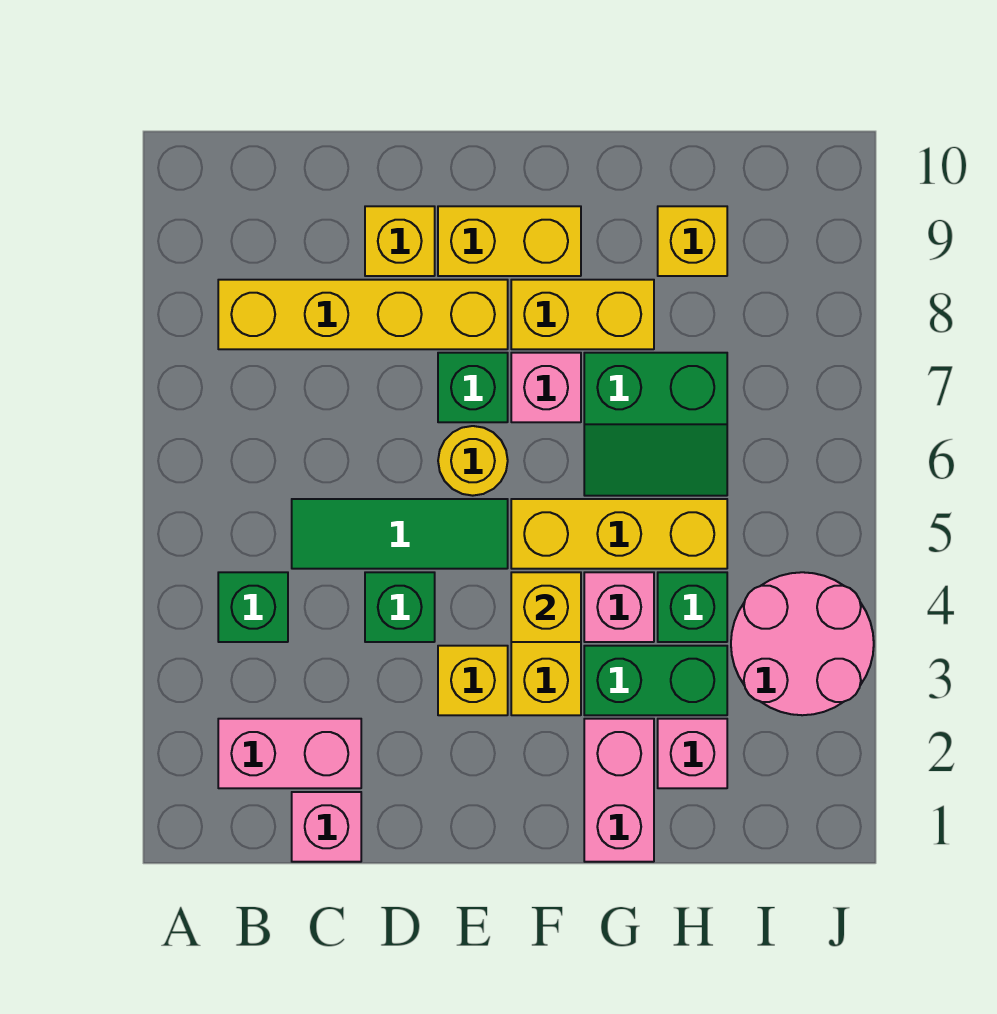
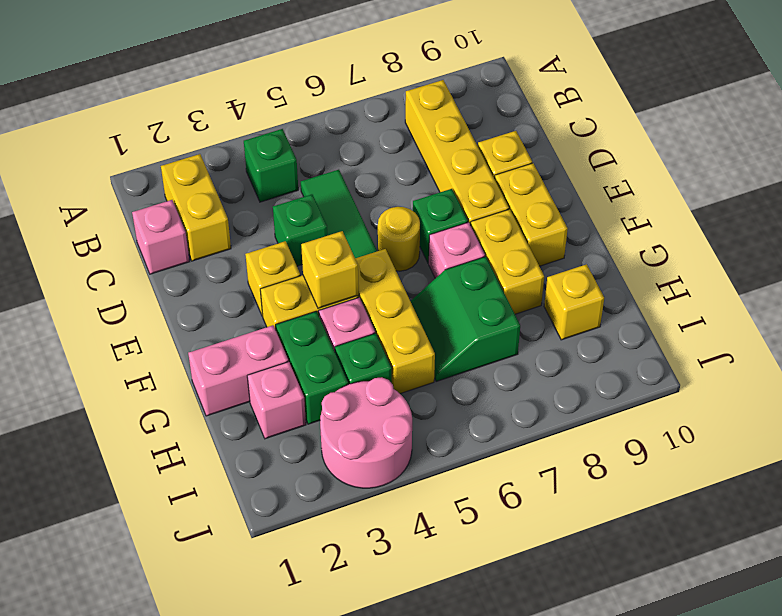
pink brick B2:C2 level 1 -> yellow brick B2:C2 level 1

